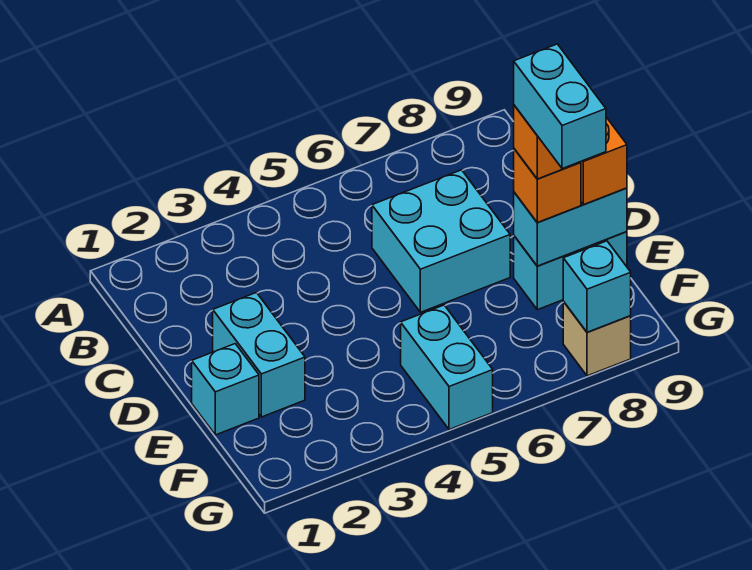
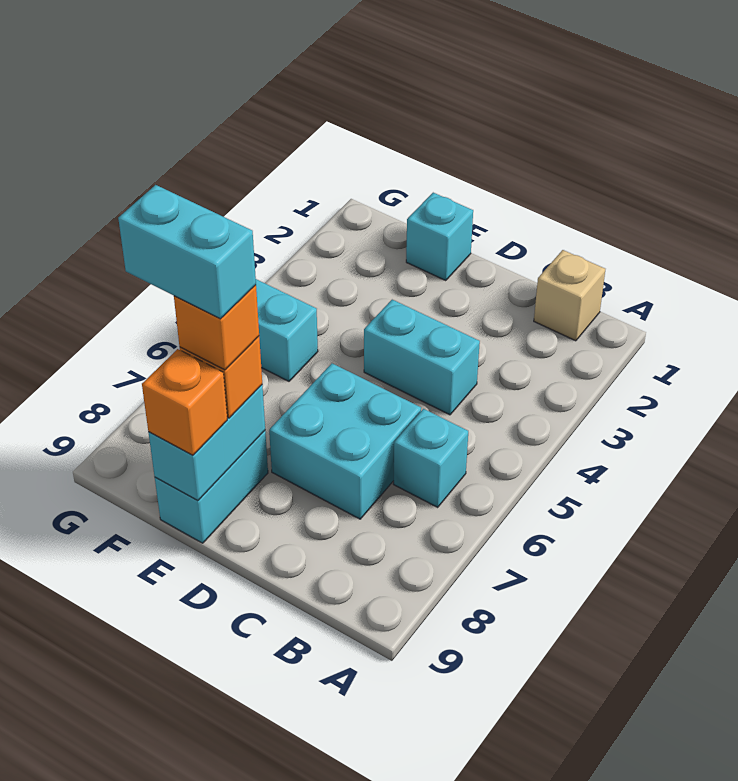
cyan brick D2:E2 level 1 -> cyan brick C4:D4 level 1
tan brick G8 level 1 -> tan brick B1 level 1
cyan brick G8 level 2 -> cyan brick B6 level 1

